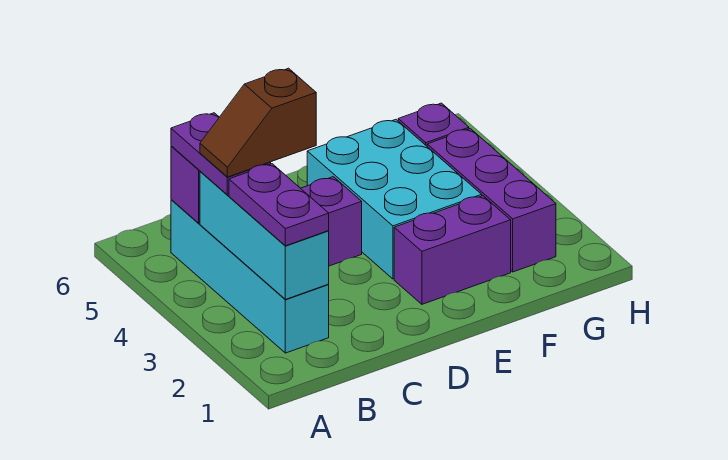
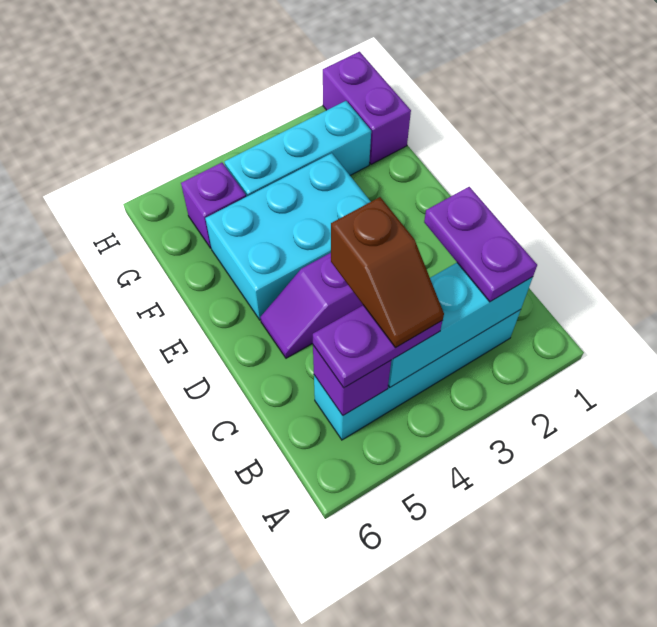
purple plate B2:B3 level 3 -> purple plate B2:C2 level 3
purple brick E2:F2 level 1 -> purple brick G1:H1 level 1
purple brick G2:G4 level 1 -> cyan brick G2:G4 level 1

